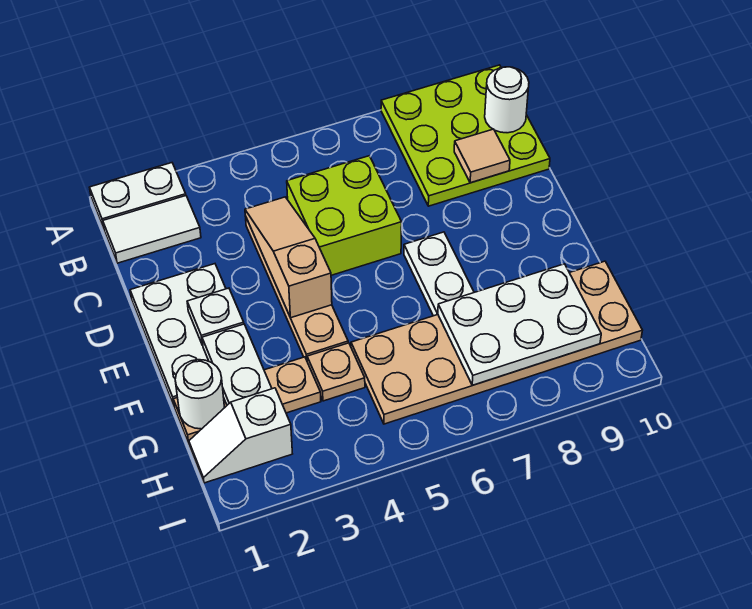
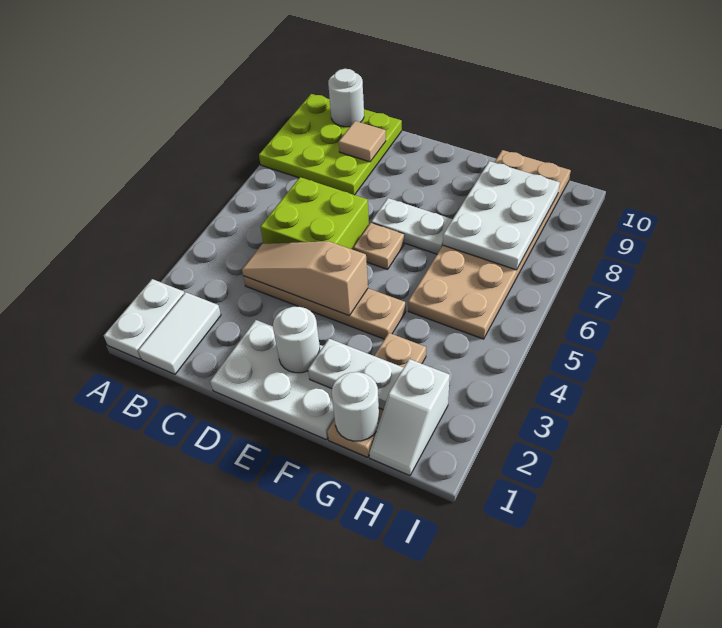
white plate E2 level 2 -> white round brick E2 level 2
tan plate G4 level 1 -> tan plate E6 level 1

